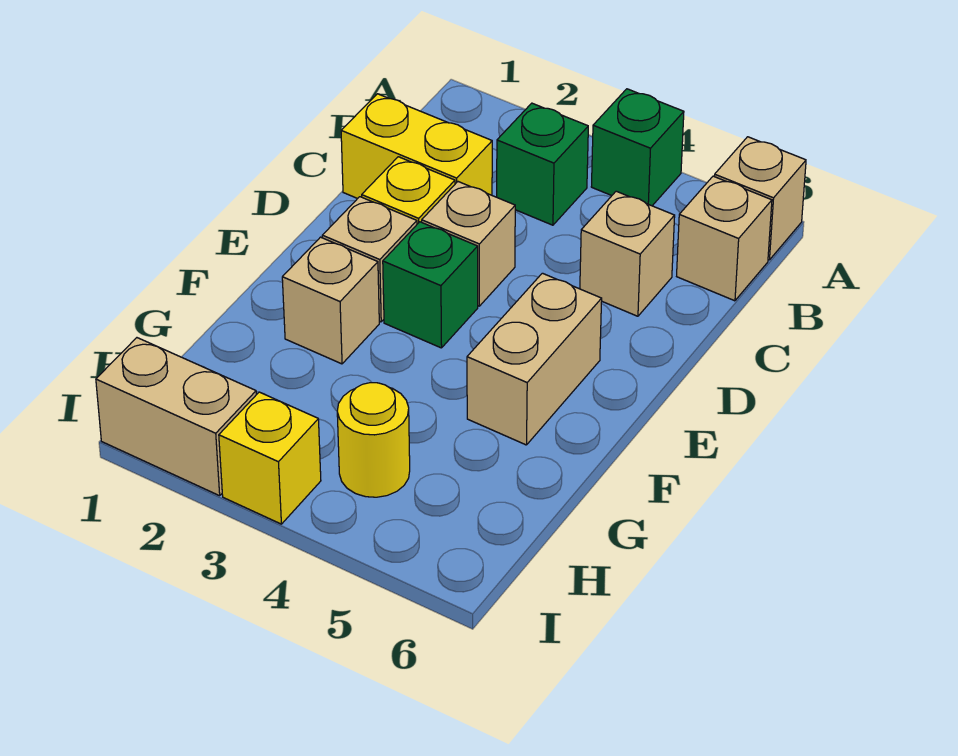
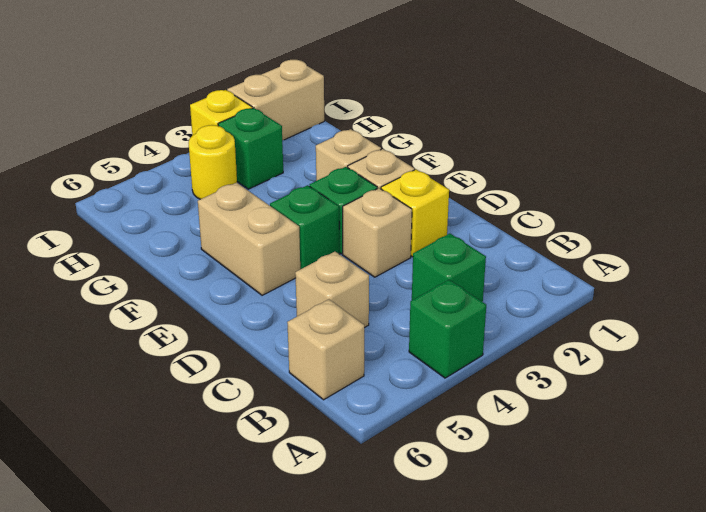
tan brick A6 level 1 -> none
yellow brick C1:C2 level 1 -> none
none -> green brick E4 level 1
none -> green brick H3 level 1

